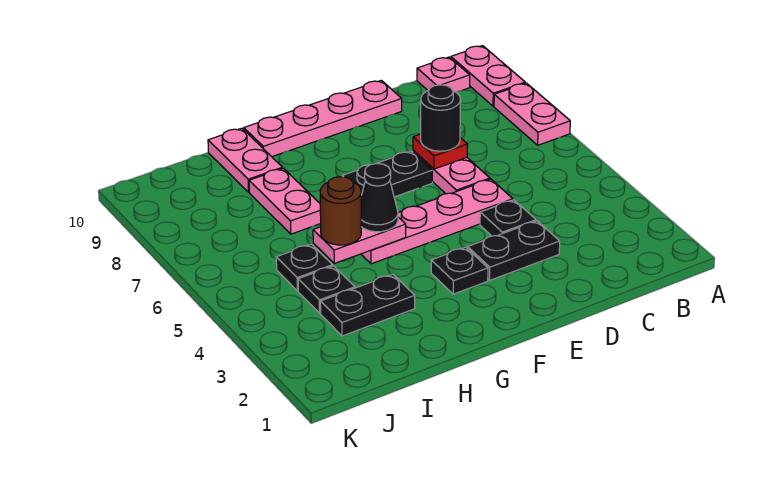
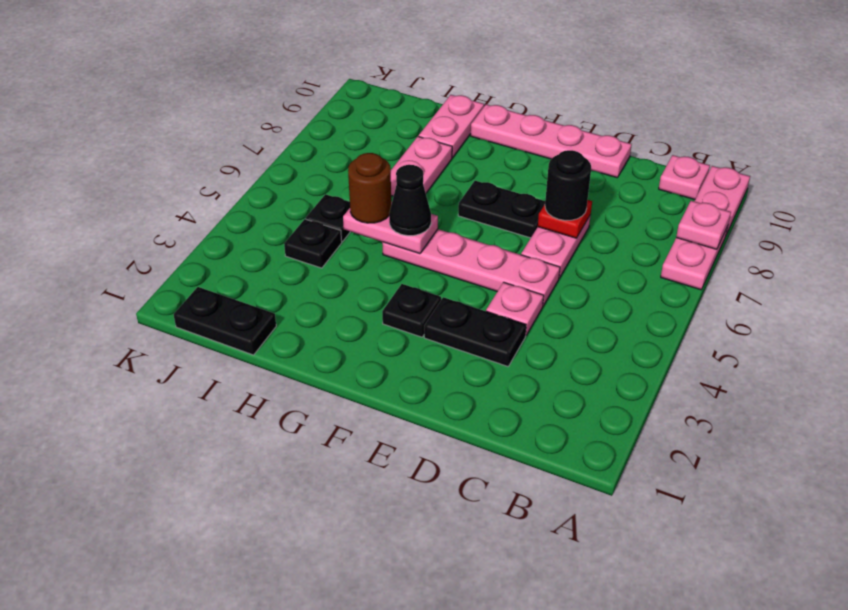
none -> pink plate A8 level 2
black plate D4 level 1 -> pink plate D4 level 1
black plate H3:I3 level 1 -> black plate I1:J1 level 1

